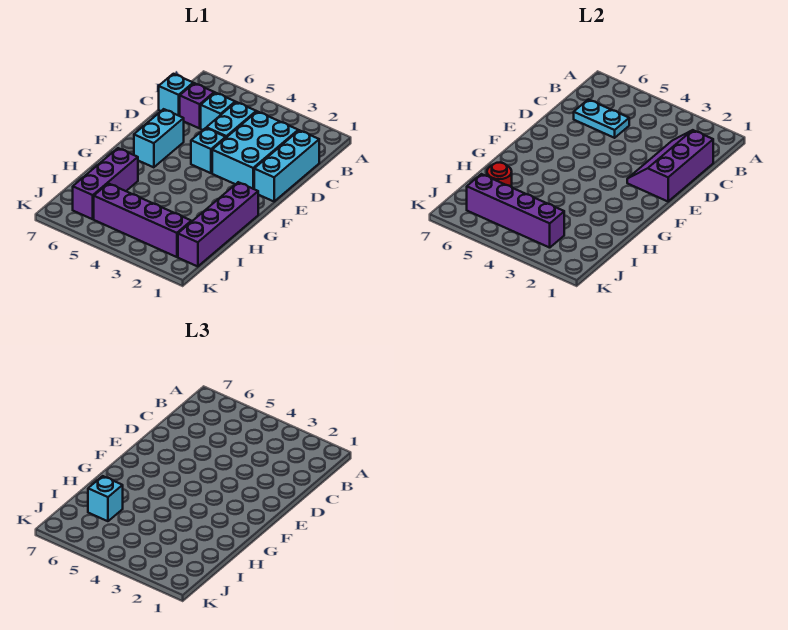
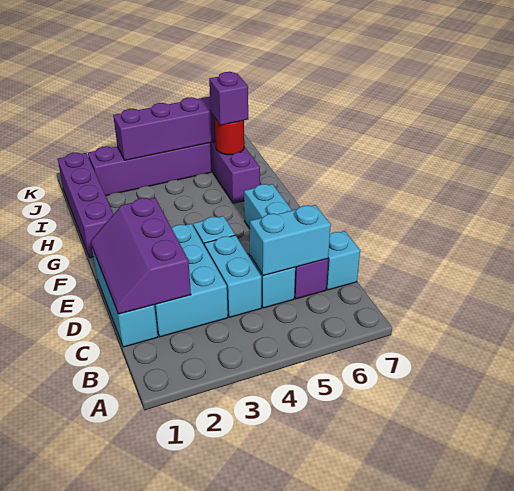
purple slope C1:E2 level 2 top 1 -> purple slope C1:E2 level 2 top 2
cyan plate C5:C6 level 2 -> cyan brick C5:C6 level 2
cyan brick I6 level 3 -> purple brick I6 level 3

